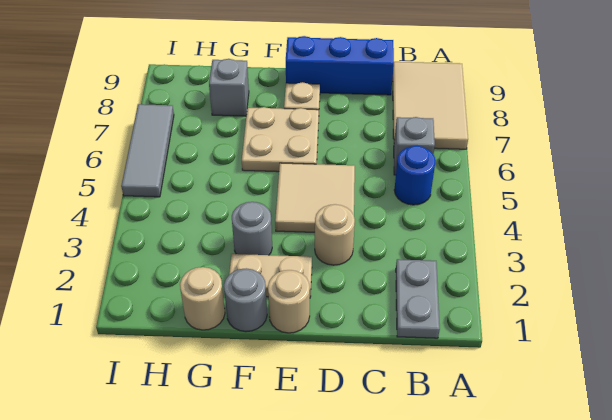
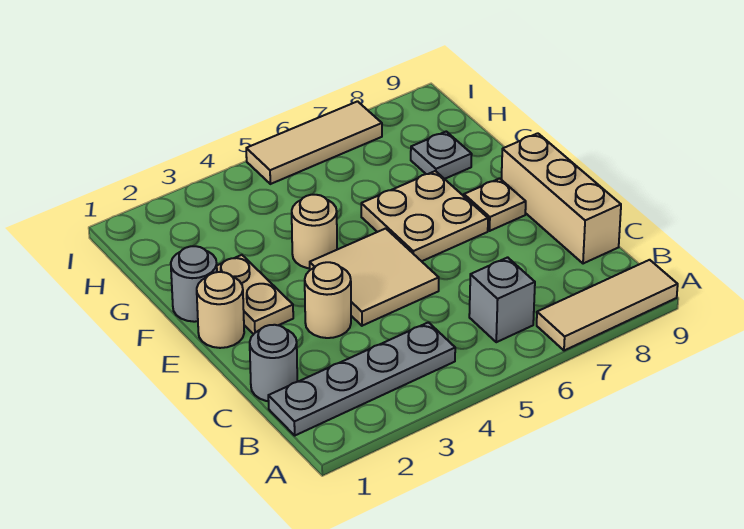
tan tile A7:B9 level 1 -> tan tile A7:A9 level 1
grey plate B1:B2 level 1 -> grey plate B1:B4 level 1
blue round brick B5 level 1 -> none
blue brick C9:E9 level 1 -> tan brick C9:E9 level 1
grey round brick F3 level 1 -> grey round brick C1 level 1
tan round brick G1 level 1 -> tan round brick F4 level 1
grey brick G8 level 1 -> grey plate G8 level 1
grey tile I5:I7 level 1 -> tan tile I5:I7 level 1

